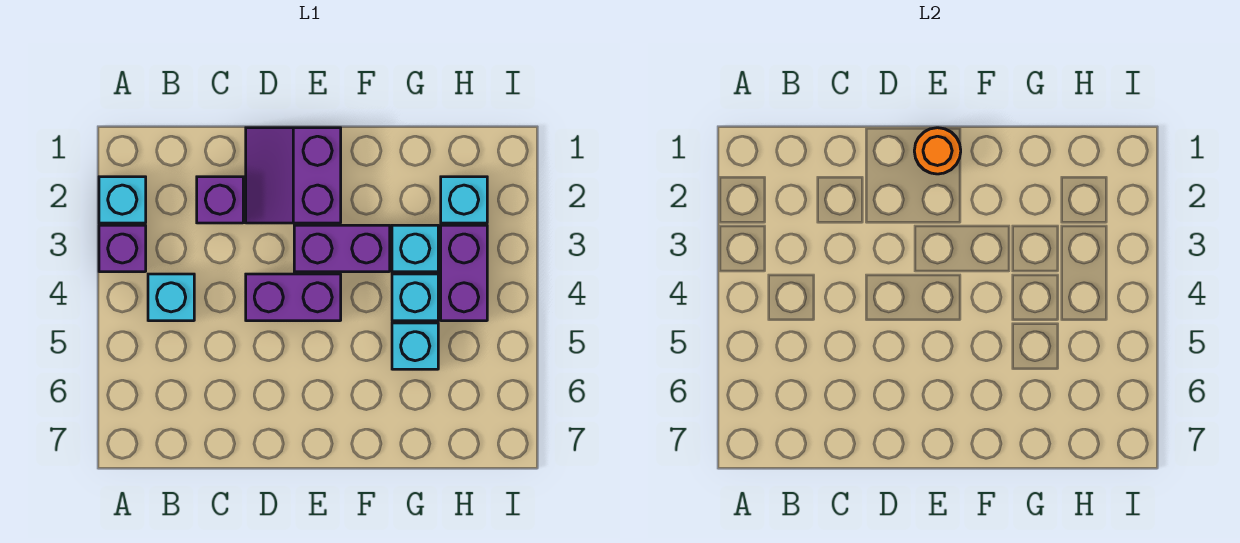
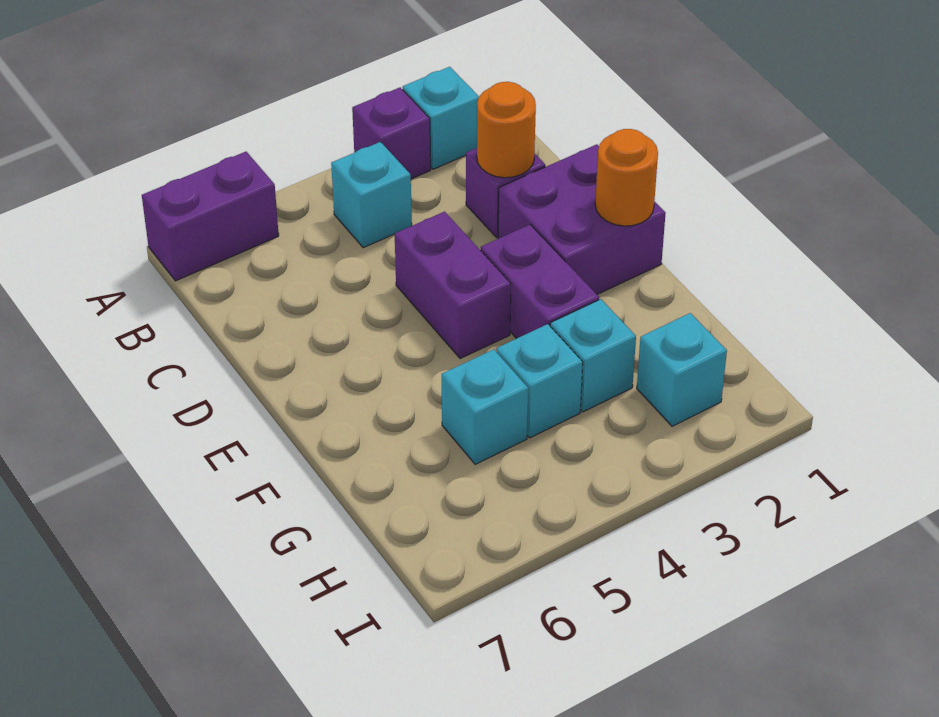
none -> orange round brick C2 level 2
purple slope D1:E2 level 1 top E -> purple brick D1:E2 level 1
purple brick H3:H4 level 1 -> purple brick A6:A7 level 1

